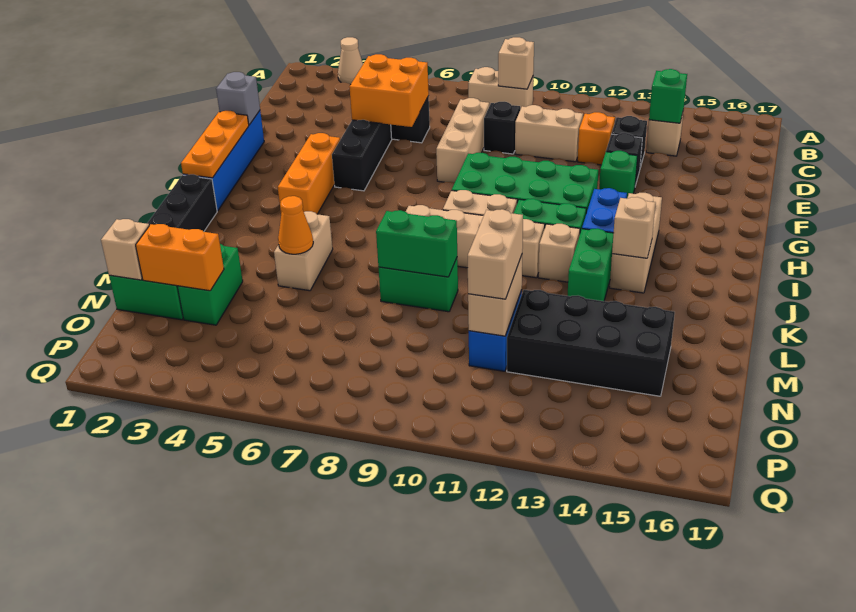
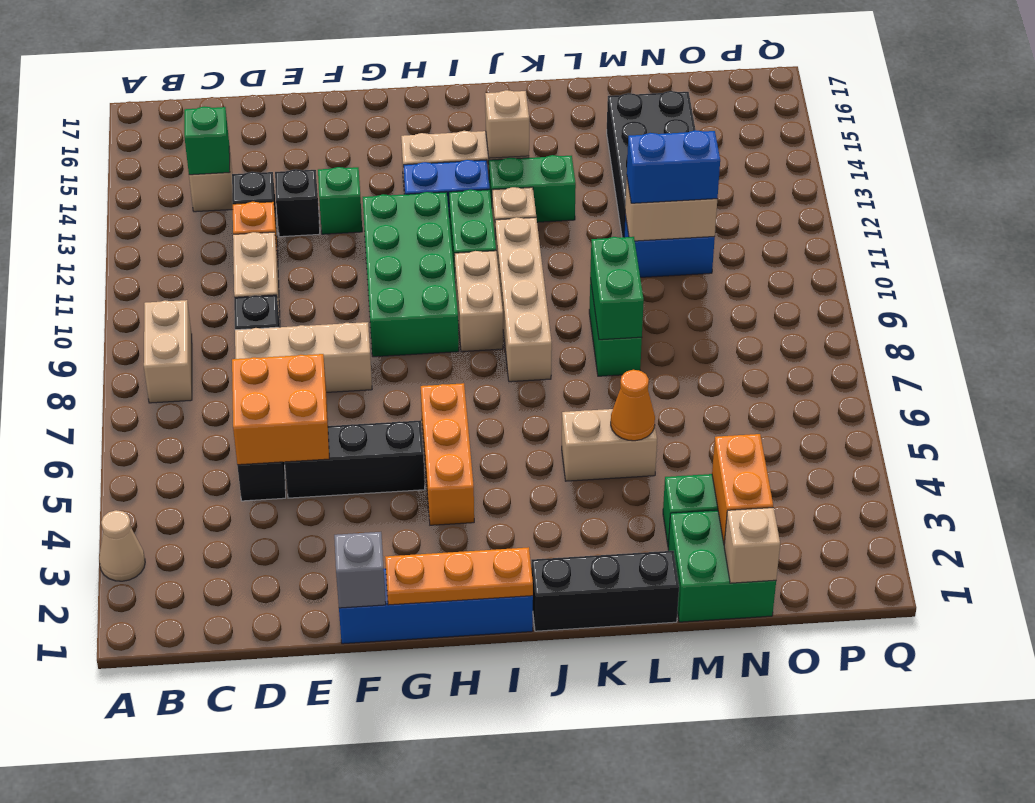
tan brick B9 level 2 -> none
orange brick G4:I4 level 1 -> orange brick H4:H6 level 1
tan brick M11:N11 level 3 -> blue brick M11:N11 level 3

